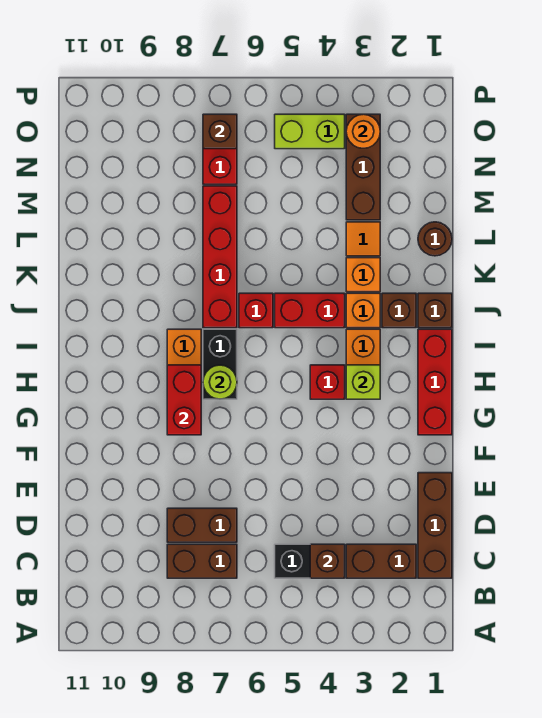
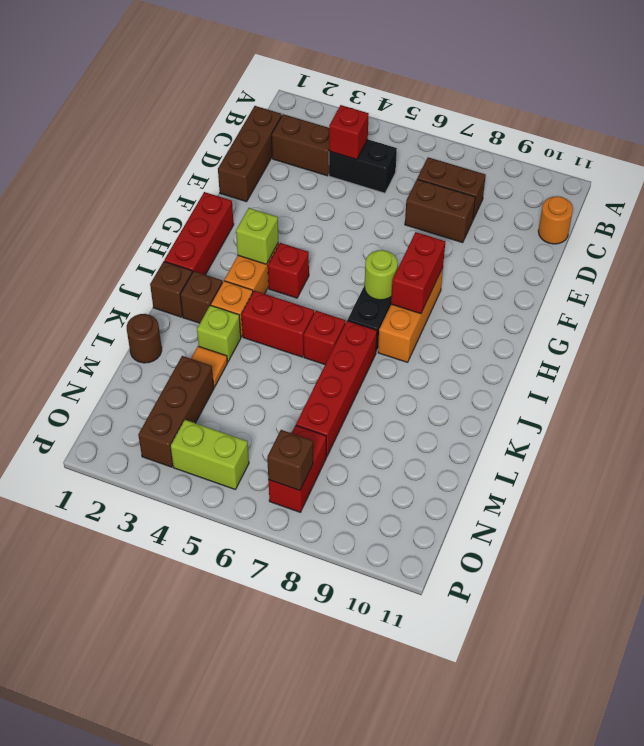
brown brick C4 level 2 -> red brick C4 level 2
orange brick K3 level 1 -> lime brick K3 level 1
orange round brick O3 level 2 -> orange round brick C11 level 1

